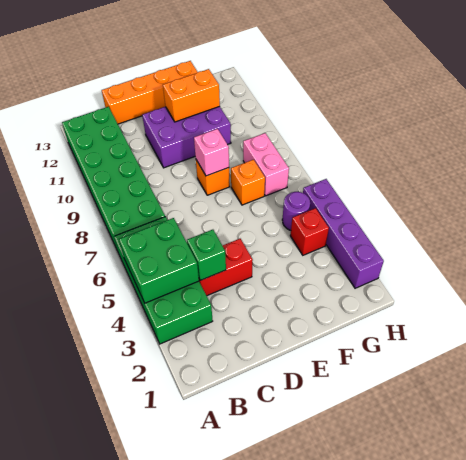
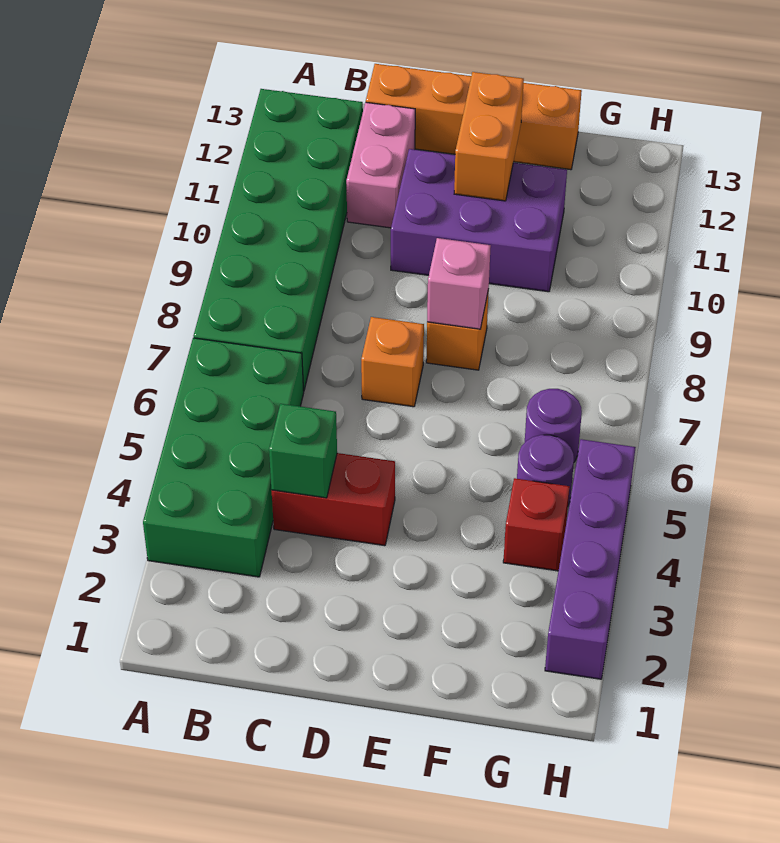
green brick A4:B5 level 2 -> none
orange brick E11:F11 level 2 -> orange brick E11:E12 level 2
orange brick F7 level 1 -> orange brick D7 level 1
none -> purple round brick G6 level 1
pink brick G7:G8 level 1 -> pink brick C11:C12 level 1

